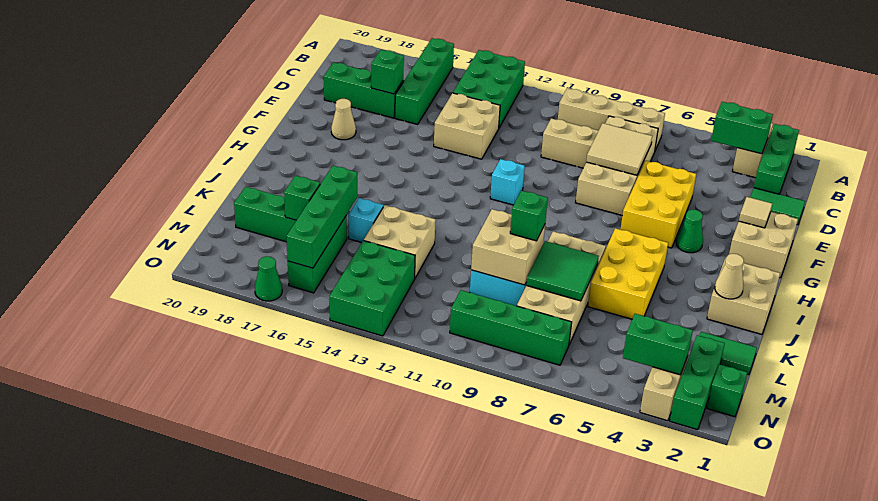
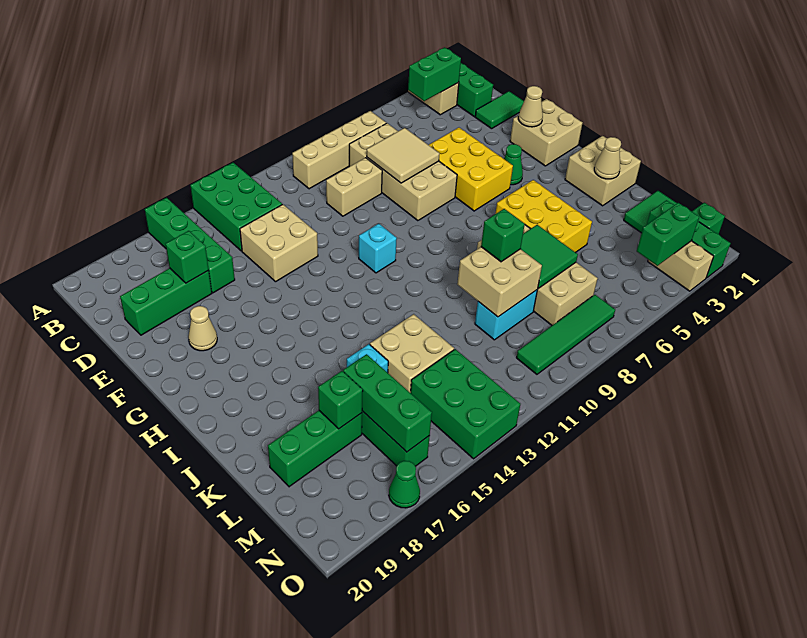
tan tile F2 level 2 -> tan cone F2 level 2
green brick K16:N16 level 2 -> green brick L16:N16 level 2
green brick N7:N10 level 1 -> green tile N7:N10 level 1

